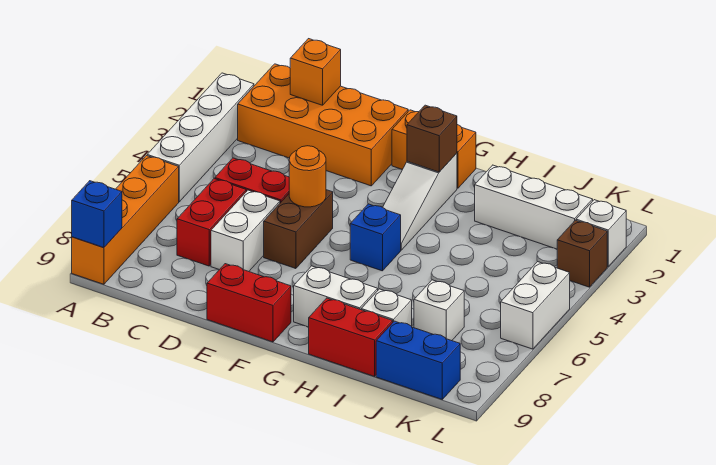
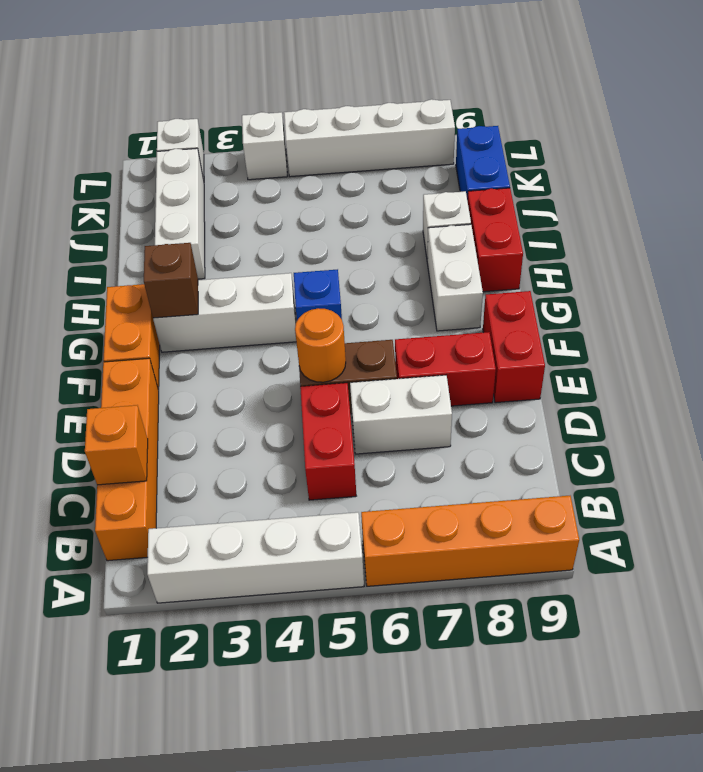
blue brick A9 level 2 -> none
orange brick B1:E2 level 1 -> orange brick B1:E1 level 1
red brick C6:C7 level 1 -> red brick E7:E8 level 1
white slope G2:G4 level 1 top 2 -> white brick G2:G4 level 1
white brick J7 level 1 -> white brick L4 level 1
brown brick L3 level 1 -> none
white brick L5:L6 level 1 -> white brick L5:L8 level 1

